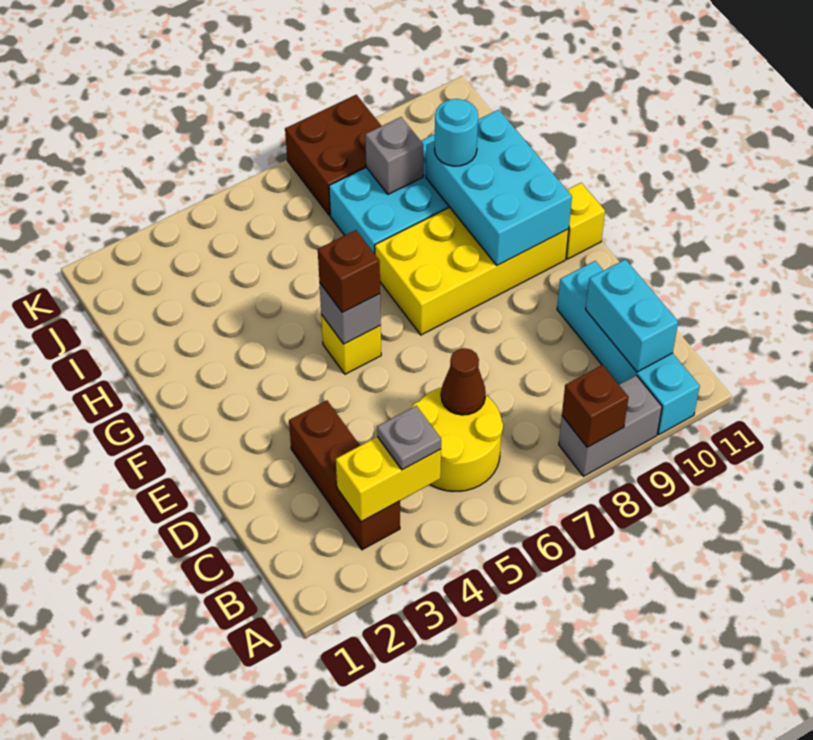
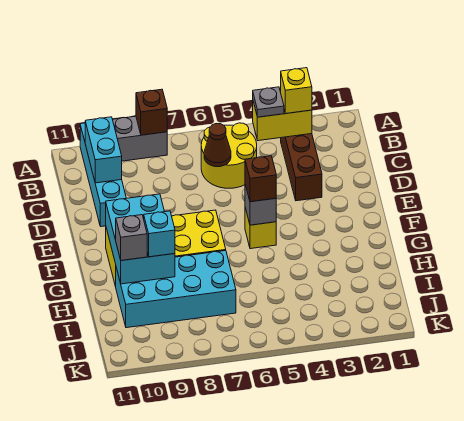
yellow brick F11 level 1 -> yellow brick B3 level 3
cyan round brick H9 level 3 -> cyan brick H9 level 3
grey brick I8 level 2 -> grey brick H10 level 3
brown brick J7:K8 level 1 -> none

